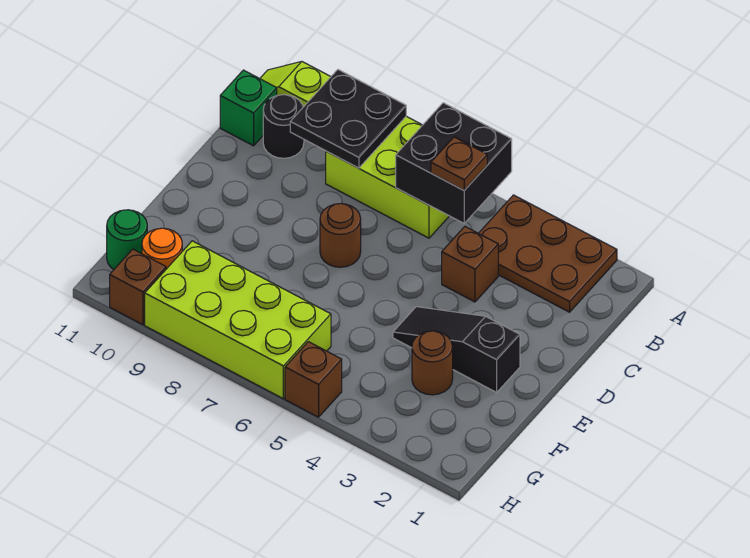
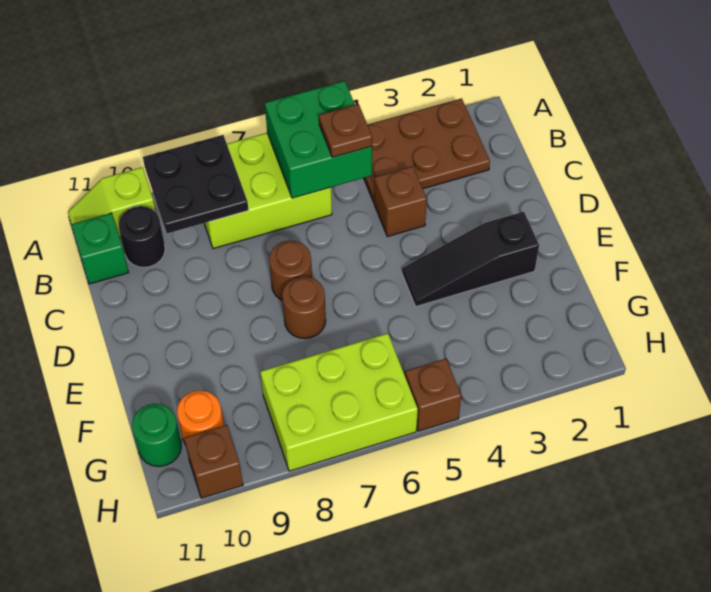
black brick A5:B6 level 2 -> green brick A5:B6 level 2
brown round brick F3 level 1 -> brown round brick E7 level 1
lime brick G6:H9 level 1 -> lime brick G6:H8 level 1

